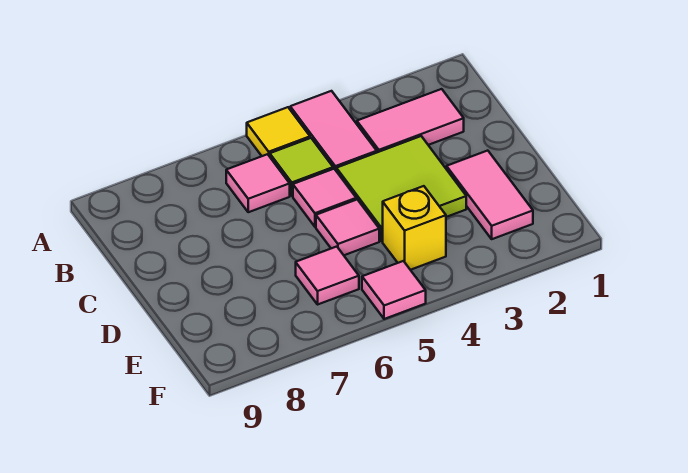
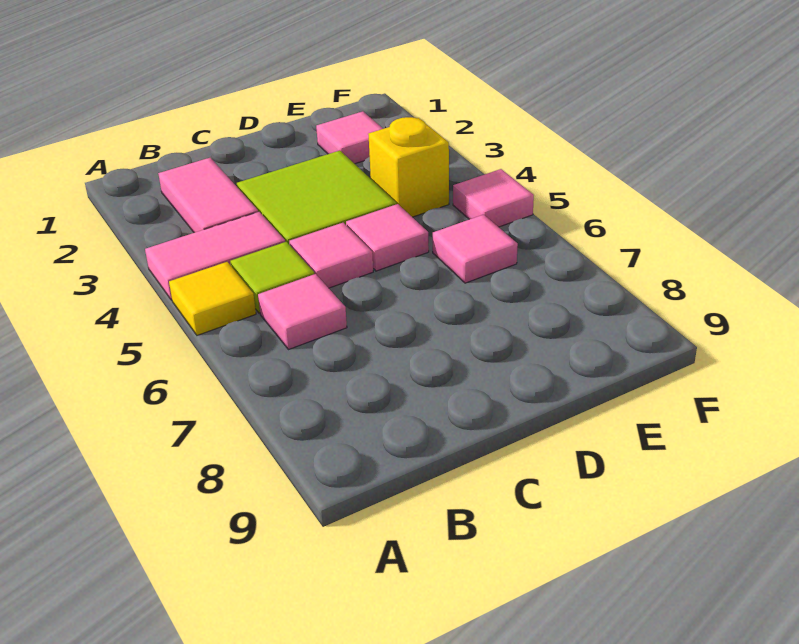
pink tile D2:E2 level 1 -> pink tile E2 level 1

